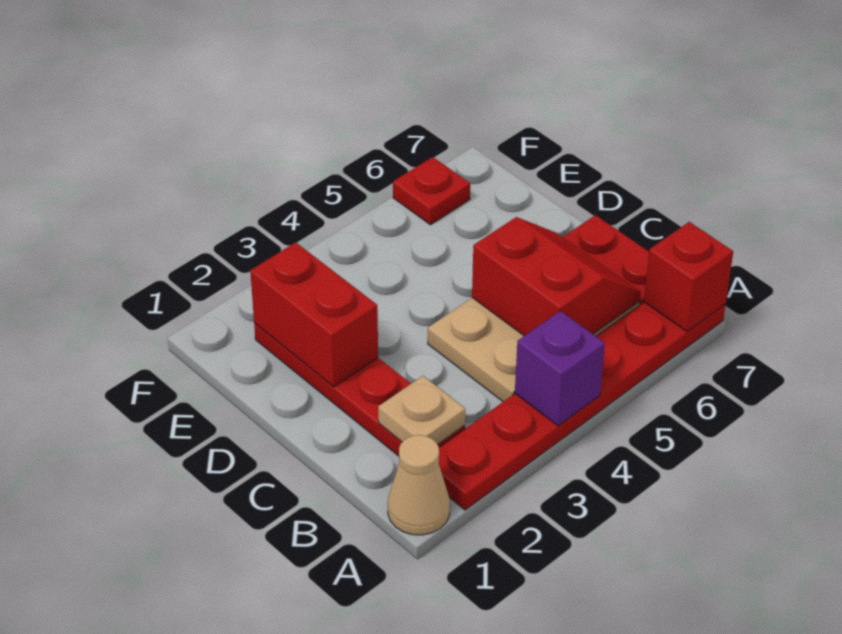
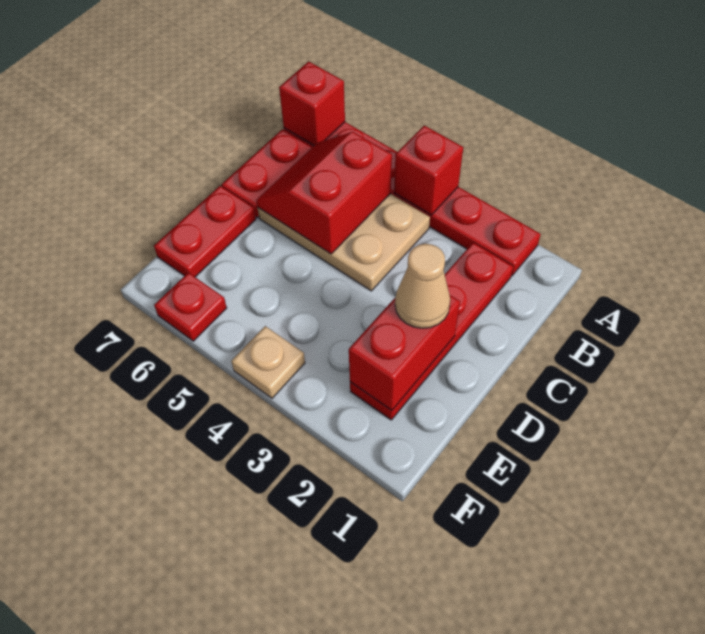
tan cone A1 level 1 -> tan cone D2 level 3
purple brick A4 level 2 -> red brick A4 level 2
tan plate B2 level 2 -> tan plate F4 level 1
none -> red plate D7:E7 level 1

